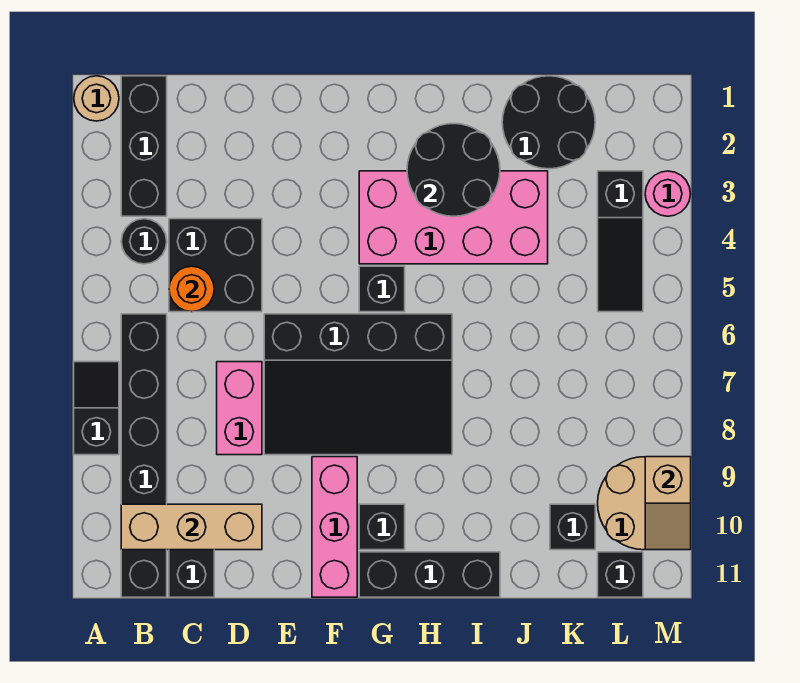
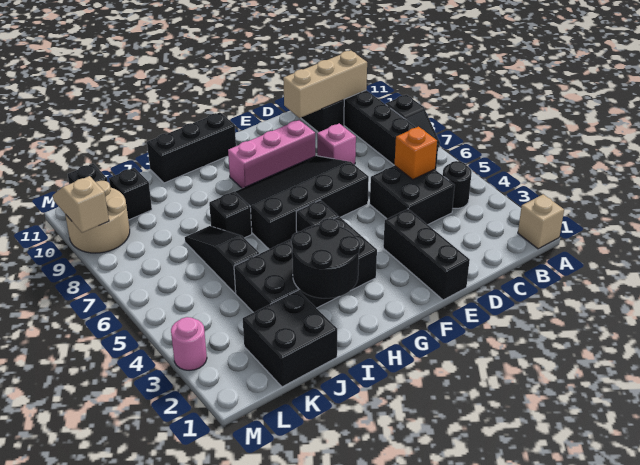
tan round brick A1 level 1 -> tan brick A1 level 1
black brick B1:B3 level 1 -> black brick E1:E3 level 1
orange round brick C5 level 2 -> orange brick C5 level 2
pink brick D7:D8 level 1 -> pink brick D8 level 1
pink brick F9:F11 level 1 -> pink brick E9:G9 level 1
pink brick G3:J4 level 1 -> black brick G3:J4 level 1
black brick G10 level 1 -> black brick I7 level 1
black round brick J1:K2 level 1 -> black brick J1:K2 level 1
black slope L3:L5 level 1 top 3 -> black slope J5:J7 level 1 top 5

